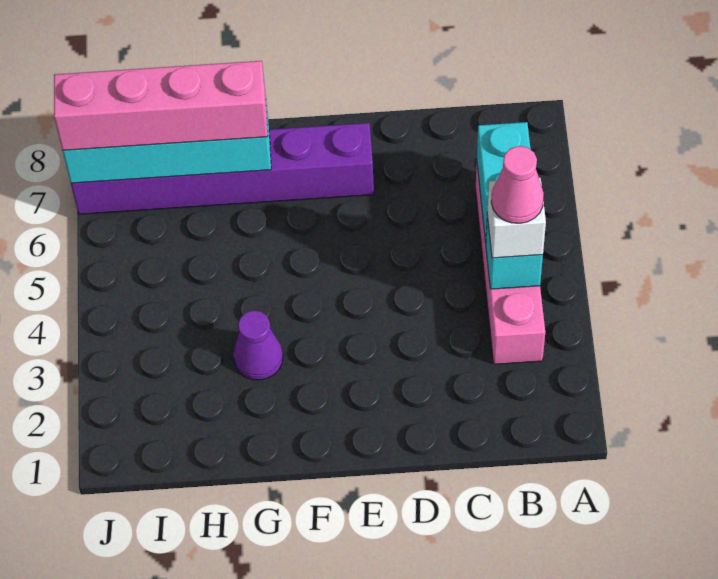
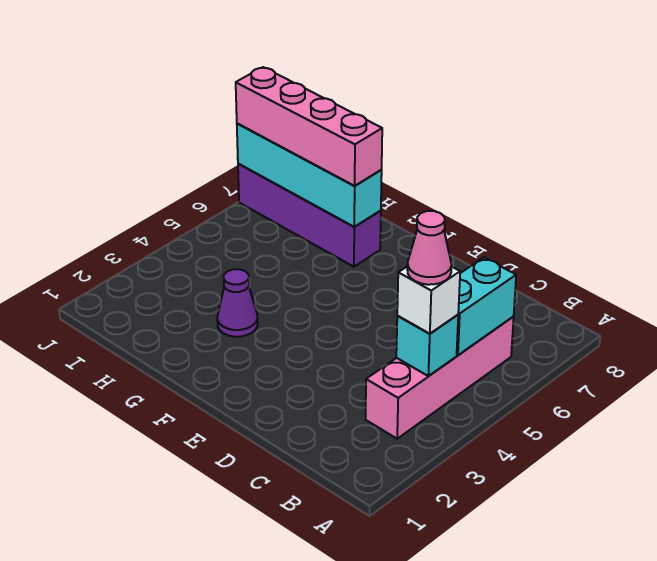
purple brick E7:J7 level 1 -> purple brick G7:J7 level 1

